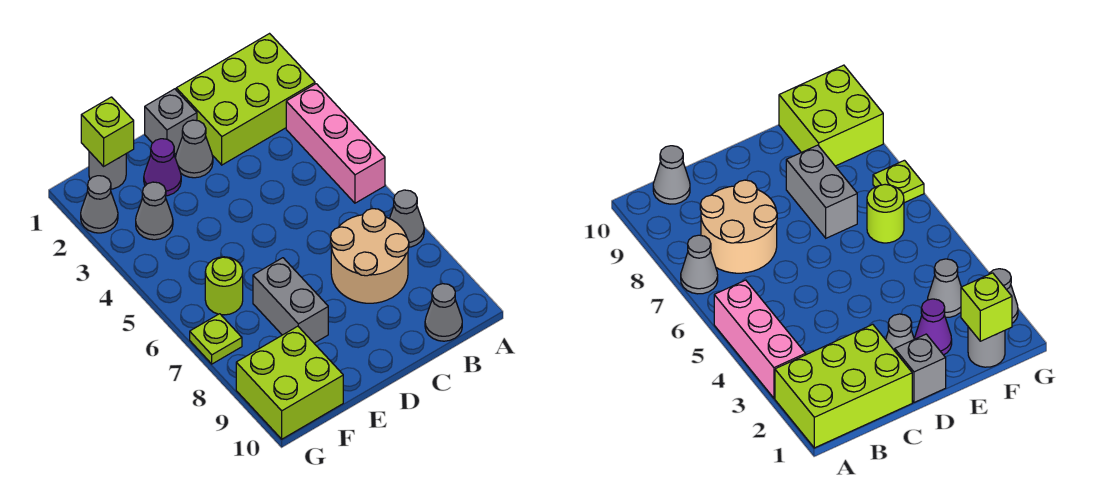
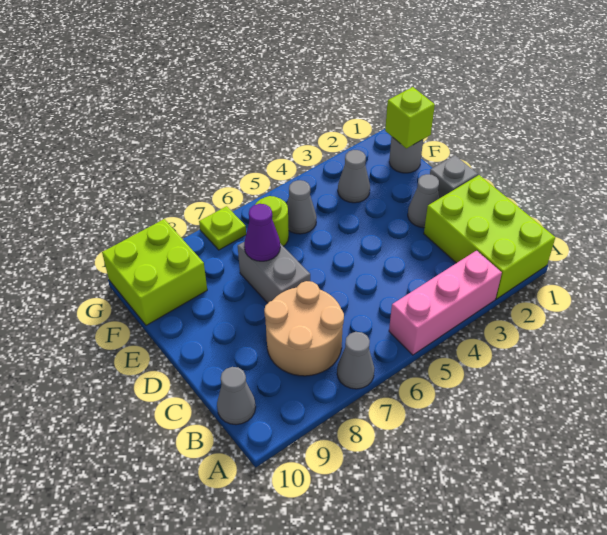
purple cone E2 level 1 -> purple cone E7 level 2
grey brick E7:E8 level 1 -> grey brick D7:E7 level 1
grey cone G2 level 1 -> grey cone F5 level 1

